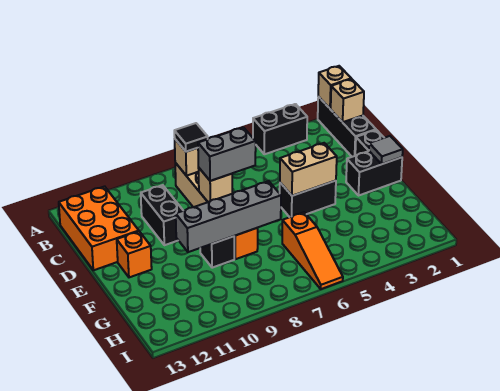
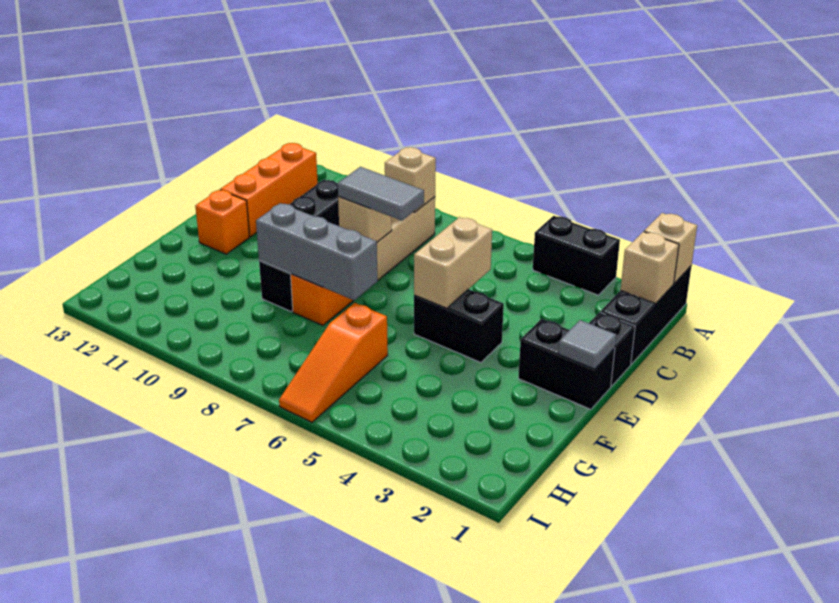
black tile B8 level 3 -> none
orange brick B12:D13 level 1 -> orange brick B12:D12 level 1
grey brick D7:D8 level 3 -> grey tile D7:D8 level 3
tan brick E4:E5 level 2 -> tan brick D5:E5 level 2
grey brick F7:F10 level 2 -> grey brick F7:F9 level 2

